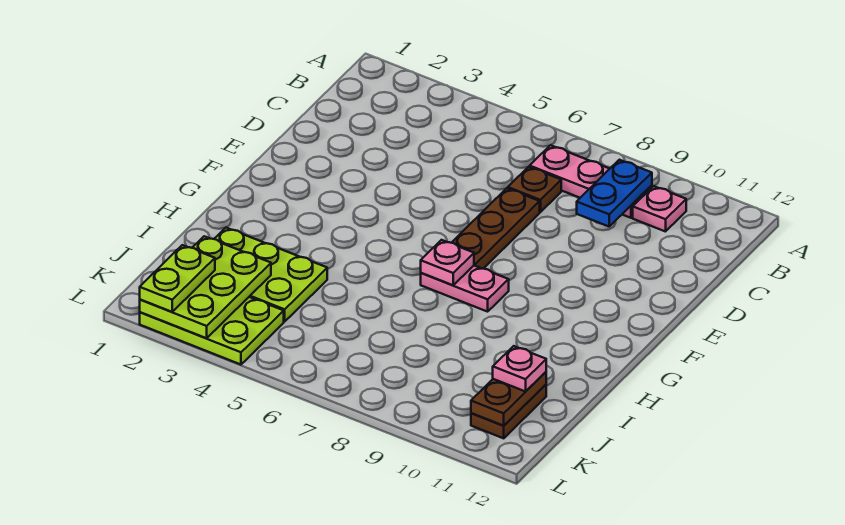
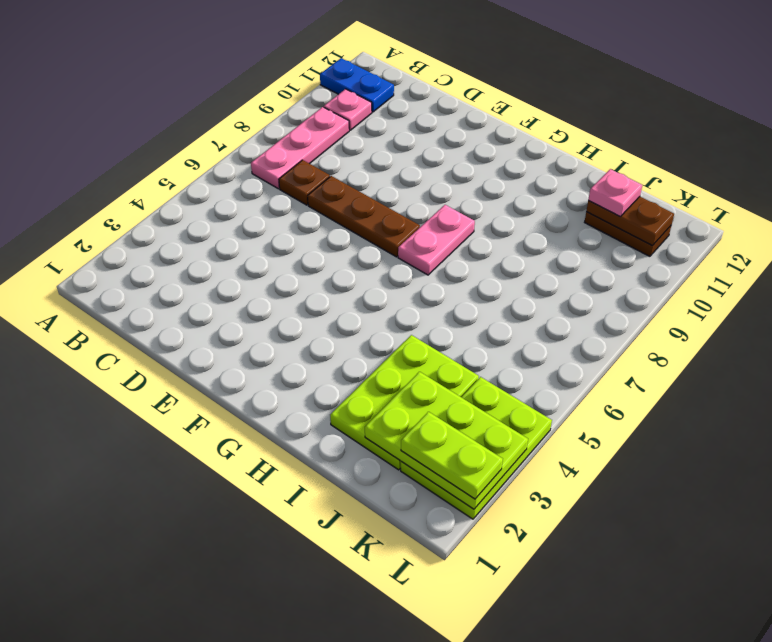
blue plate B9:C9 level 2 -> blue plate A11:B11 level 1
pink plate G7 level 2 -> none

